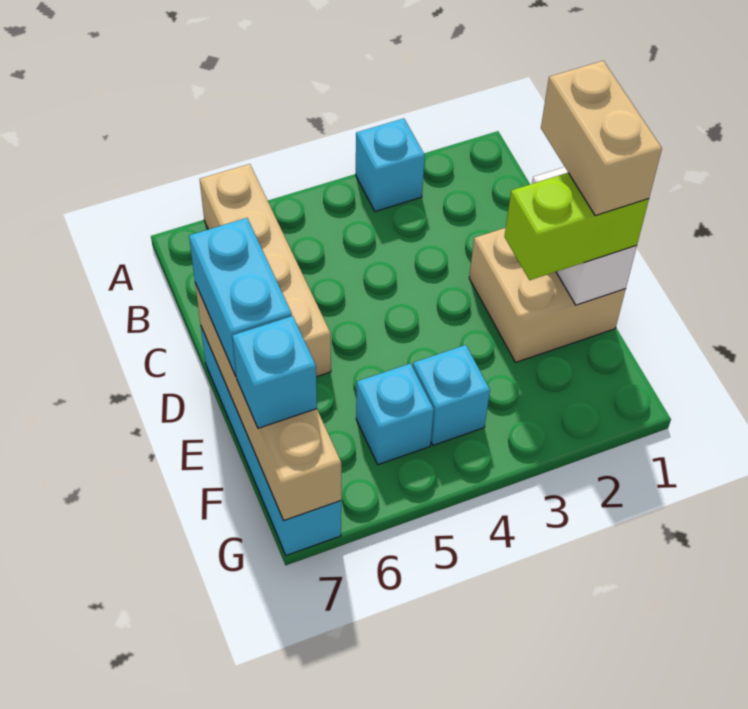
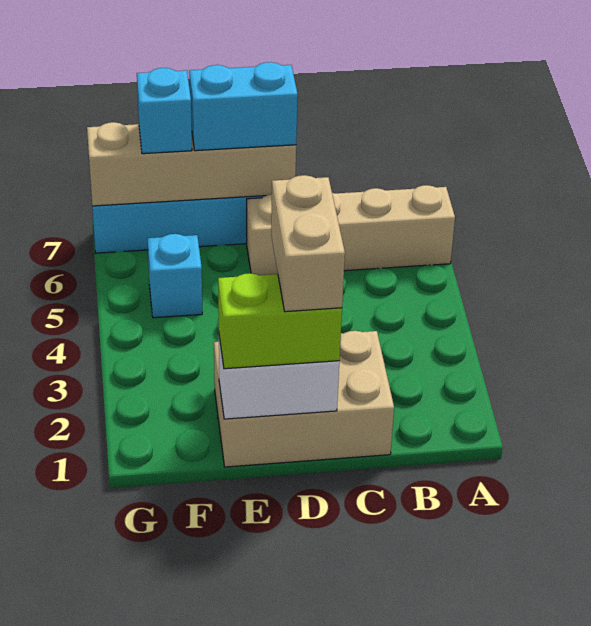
cyan brick A3 level 1 -> none
tan brick D1:E2 level 1 -> tan brick C1:E2 level 1
tan brick D1:E1 level 4 -> tan brick D1:D2 level 4
lime brick E1:E2 level 3 -> lime brick D1:E1 level 3
cyan brick F4 level 1 -> none

